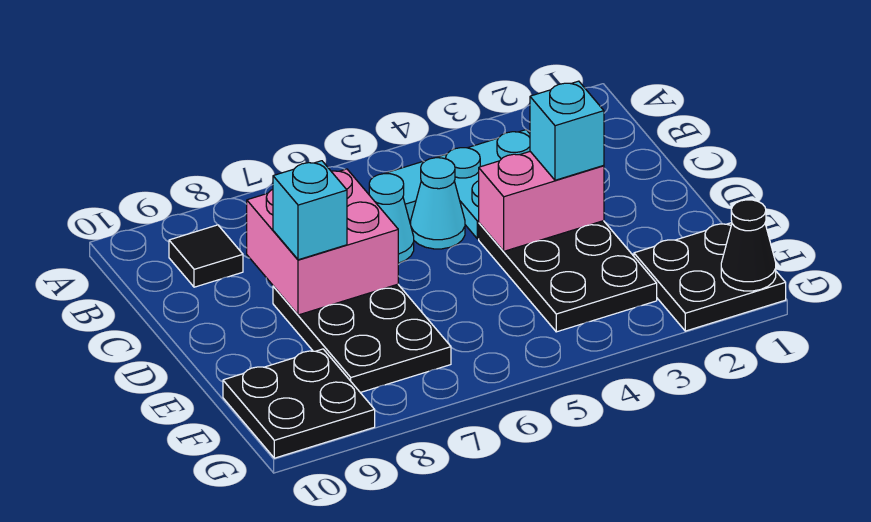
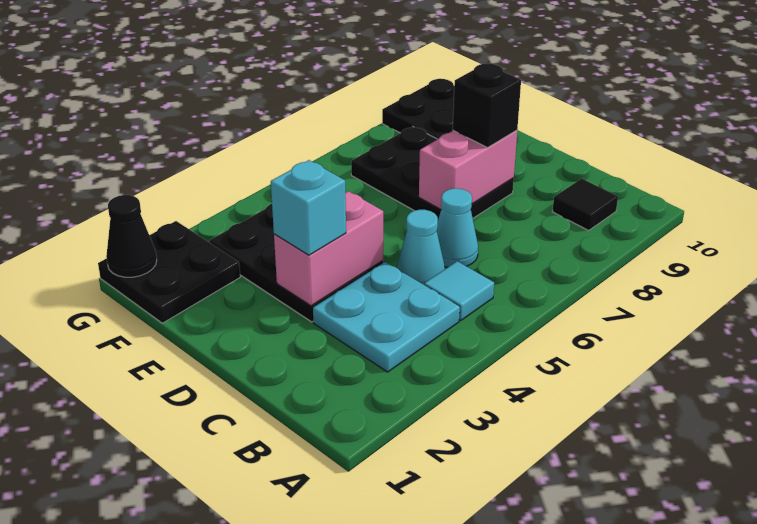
pink brick C7:D8 level 2 -> pink brick D7:D8 level 2
cyan brick D8 level 3 -> black brick D8 level 3

